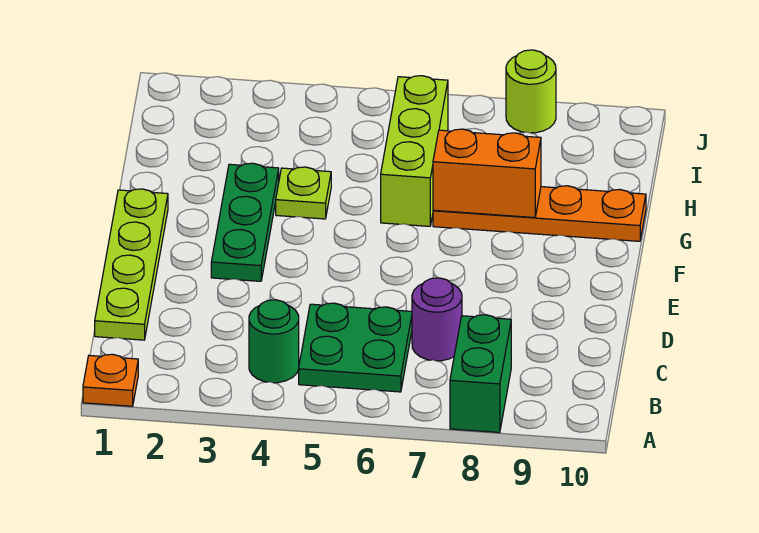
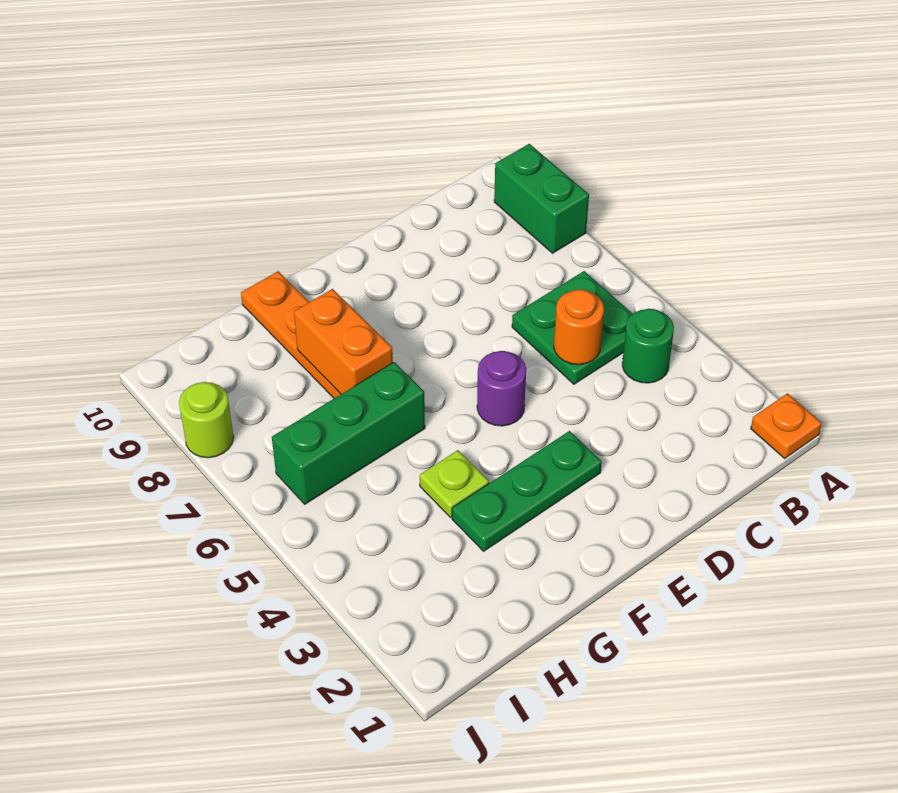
green brick A8:B8 level 1 -> green brick A8:A9 level 1
lime plate C1:F1 level 1 -> none
none -> orange round brick C5 level 2
purple round brick C7 level 1 -> purple round brick E5 level 1
lime brick G6:I6 level 1 -> green brick G6:I6 level 1

